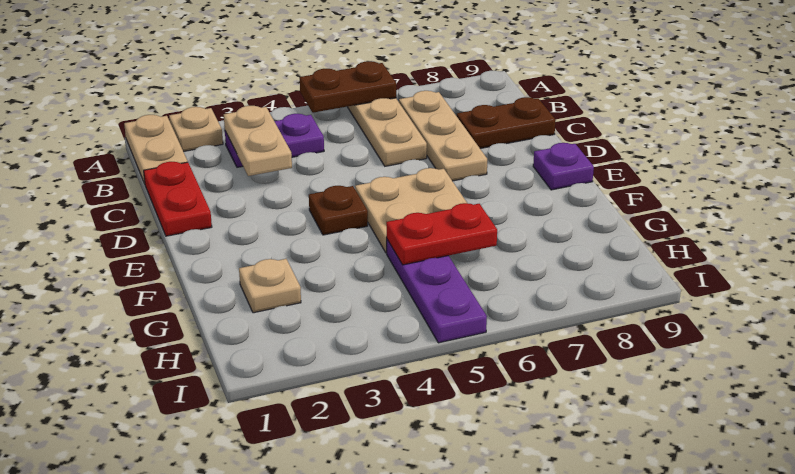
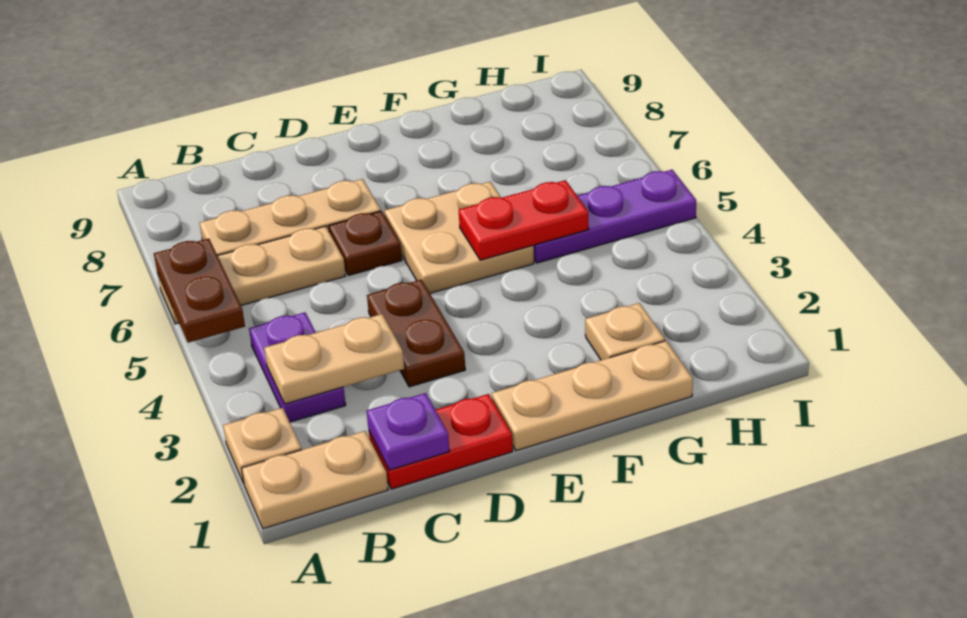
brown plate C8:C9 level 1 -> brown plate D3:D4 level 1
none -> tan plate E1:G1 level 1
brown plate E4 level 1 -> brown plate D6 level 1
purple plate E9 level 1 -> purple plate C1 level 2
red plate G5:G6 level 2 -> red plate F5:G5 level 2

